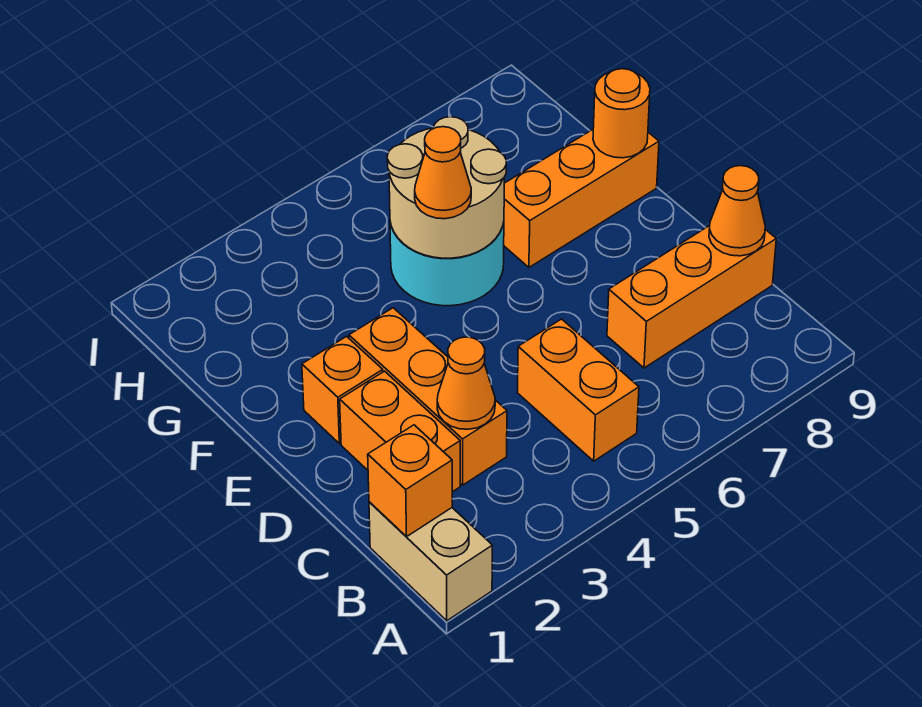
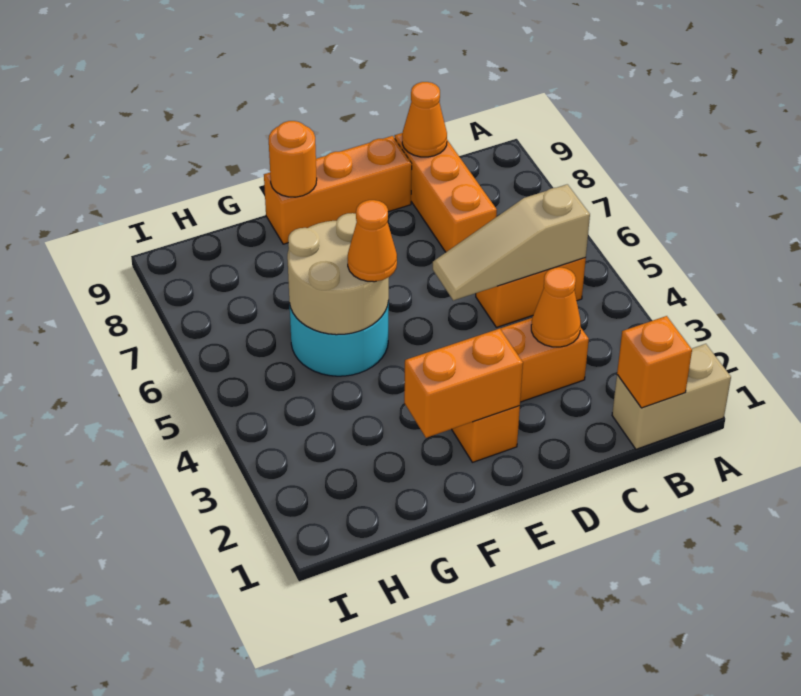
none -> tan slope B5:D5 level 2 top B
orange brick C2:D2 level 1 -> orange brick E2:F2 level 2
orange brick F7:F9 level 1 -> orange brick D9:F9 level 1

